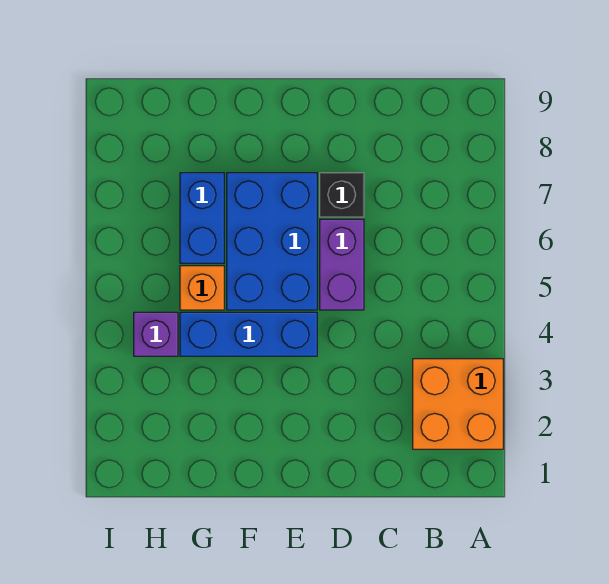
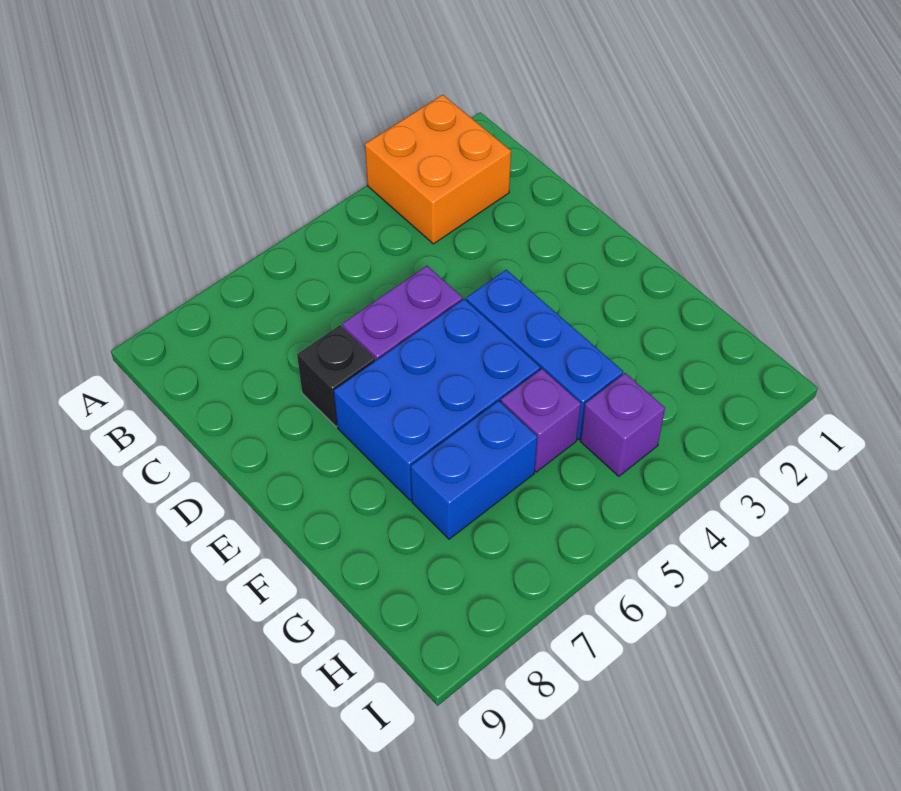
orange brick G5 level 1 -> purple brick G5 level 1

